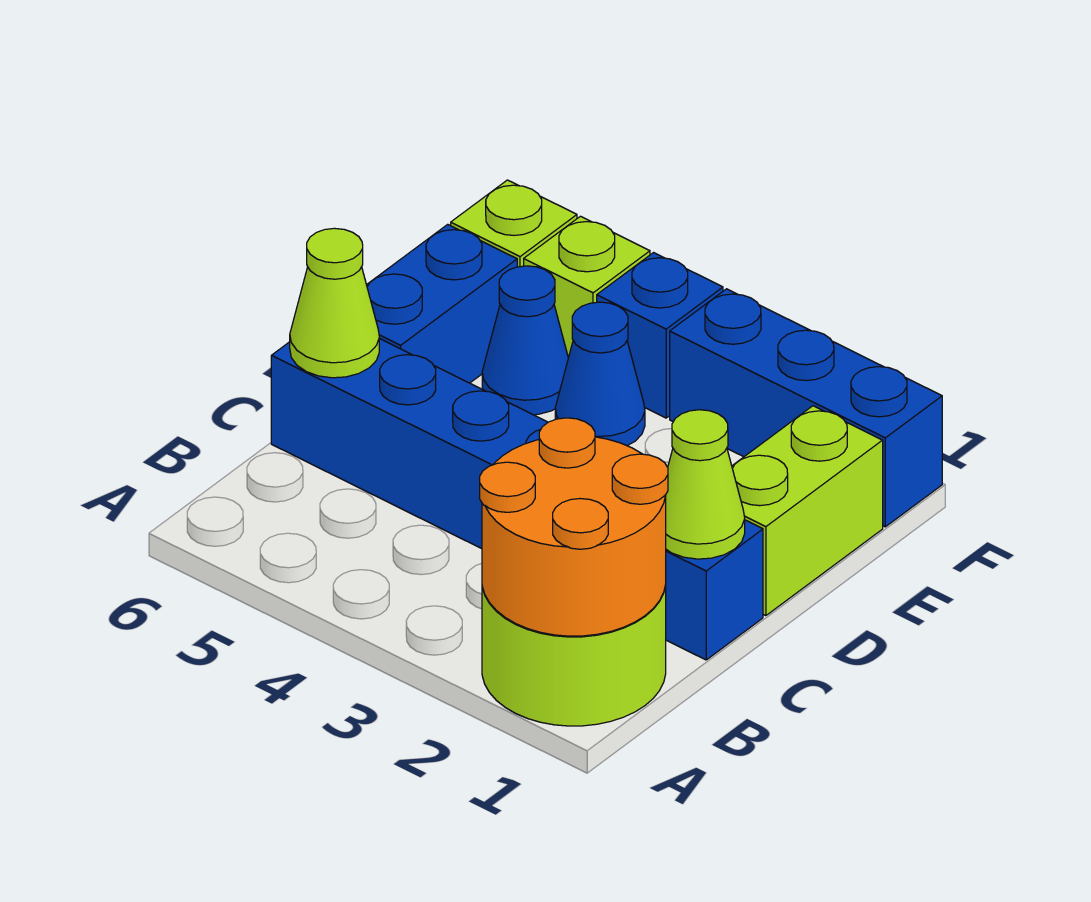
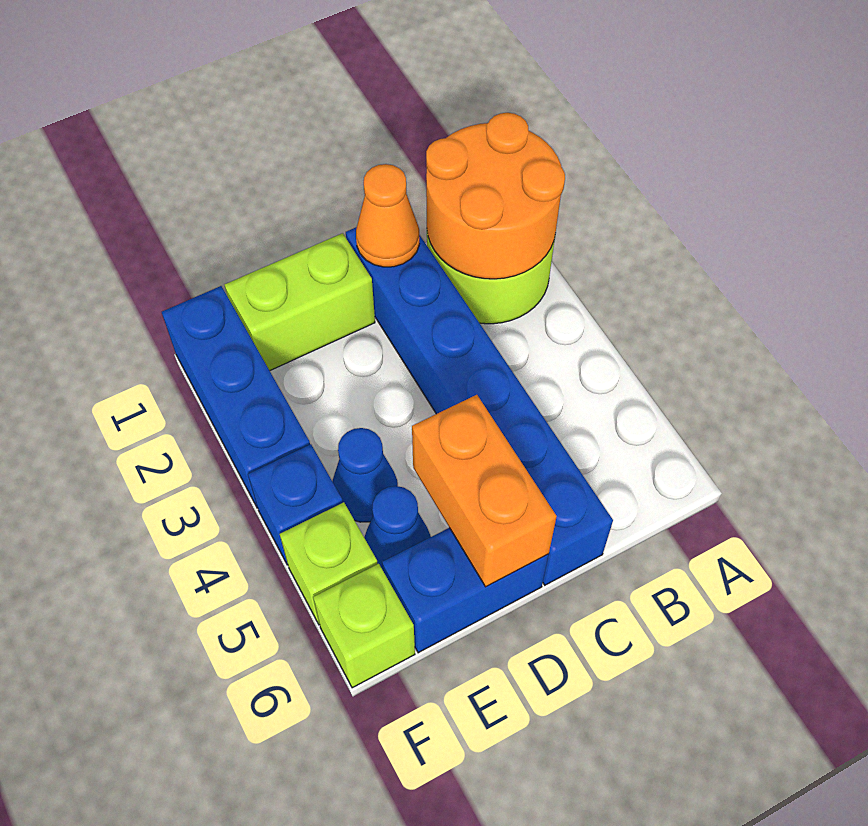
lime cone C1 level 2 -> orange cone C1 level 2
lime cone C6 level 2 -> none
none -> orange brick D5:D6 level 2

